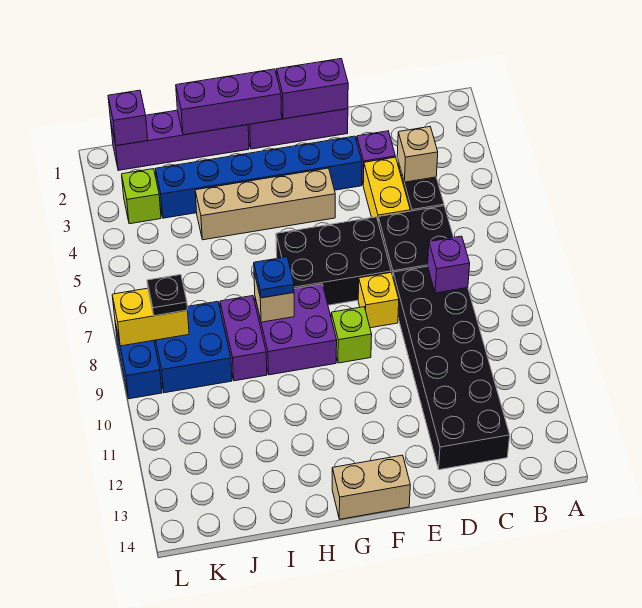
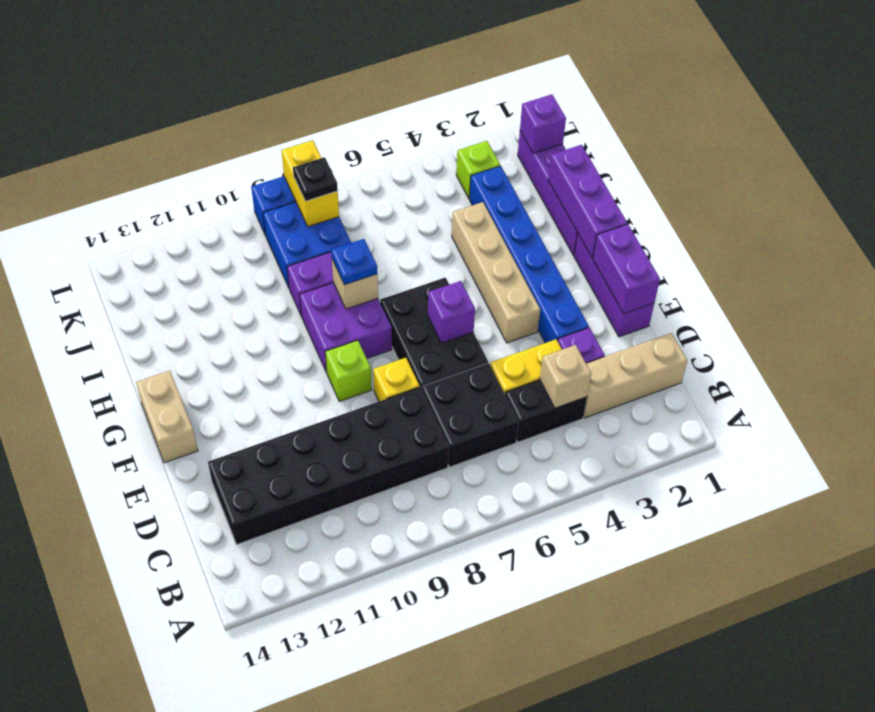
none -> tan brick C1:C3 level 1
purple brick C8 level 2 -> purple brick F6 level 2

